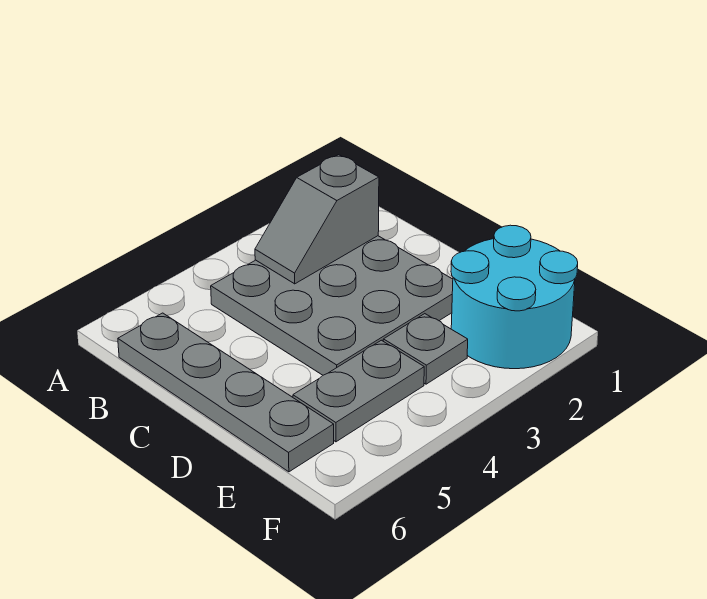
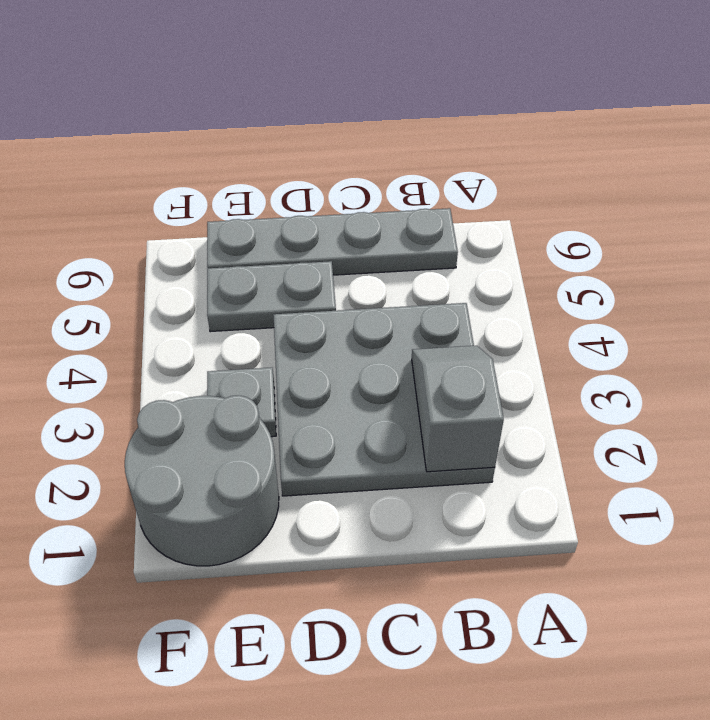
cyan round brick E1:F2 level 1 -> grey round brick E1:F2 level 1
grey plate E4:E5 level 1 -> grey plate D5:E5 level 1

